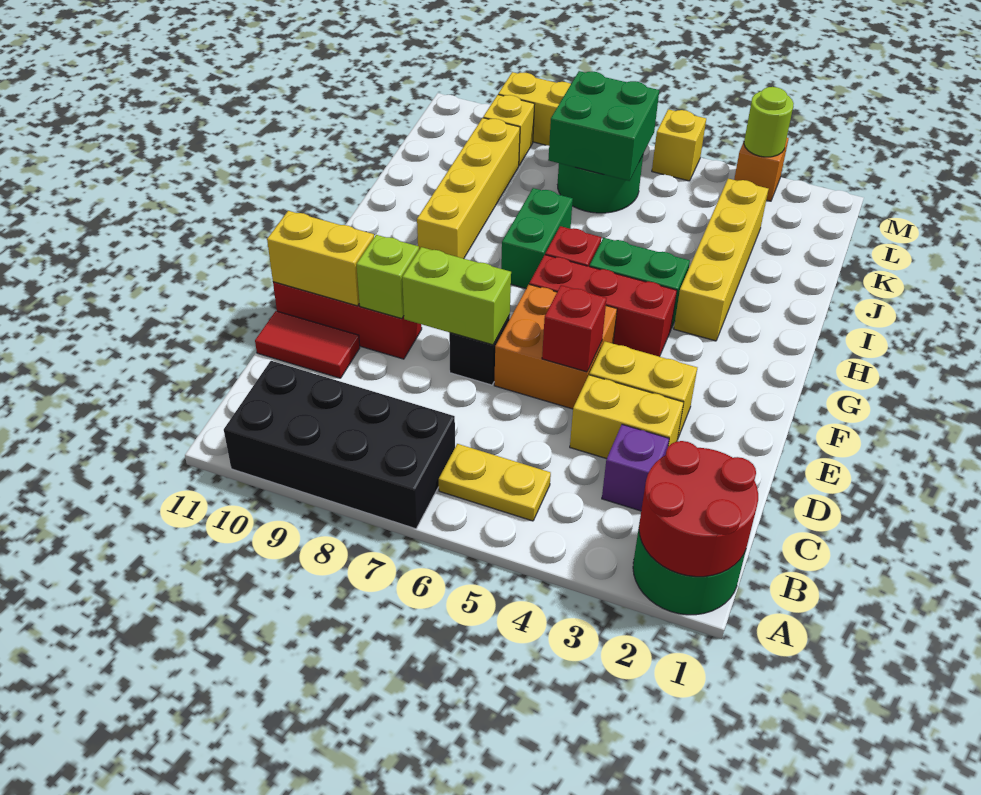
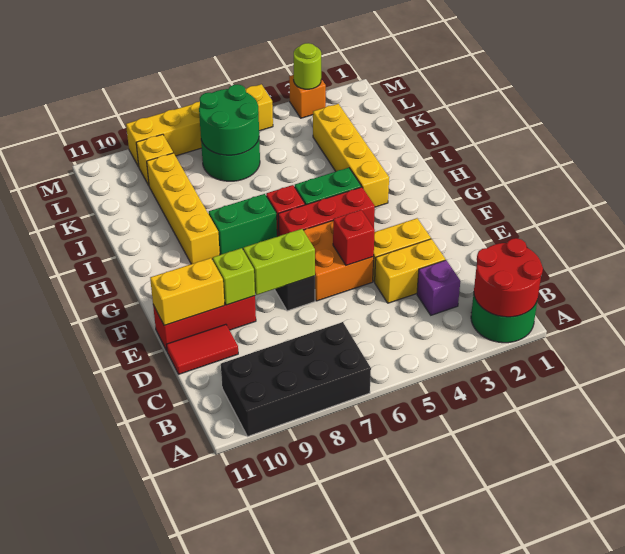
yellow plate B5:B6 level 1 -> none
green brick H7:I7 level 1 -> green brick H7:H8 level 1
green brick K6:L7 level 2 -> green round brick K6:L7 level 2

